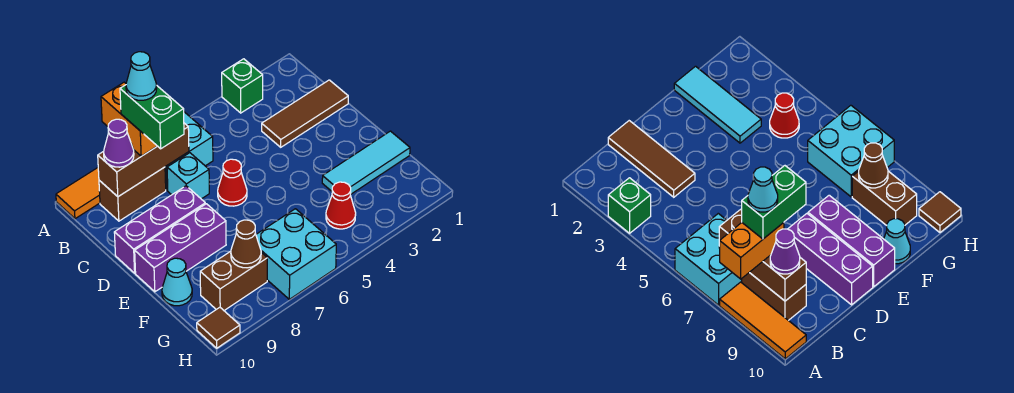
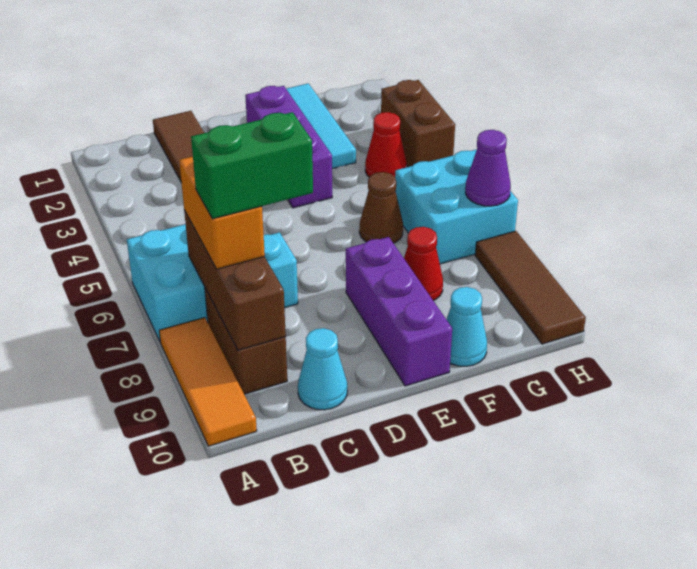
green brick A3 level 1 -> none
orange brick A8:B8 level 3 -> orange brick B7:B8 level 3
cyan cone B8 level 5 -> cyan cone C10 level 1
purple cone B9 level 3 -> purple cone H7 level 2
red cone D6 level 1 -> red cone F8 level 1
purple brick D8:D10 level 1 -> purple brick E2:E4 level 1
brown brick G8:G9 level 1 -> brown brick H3:H4 level 1
brown cone G8 level 2 -> brown cone F6 level 1
brown tile H10 level 1 -> brown tile H8:H10 level 1

